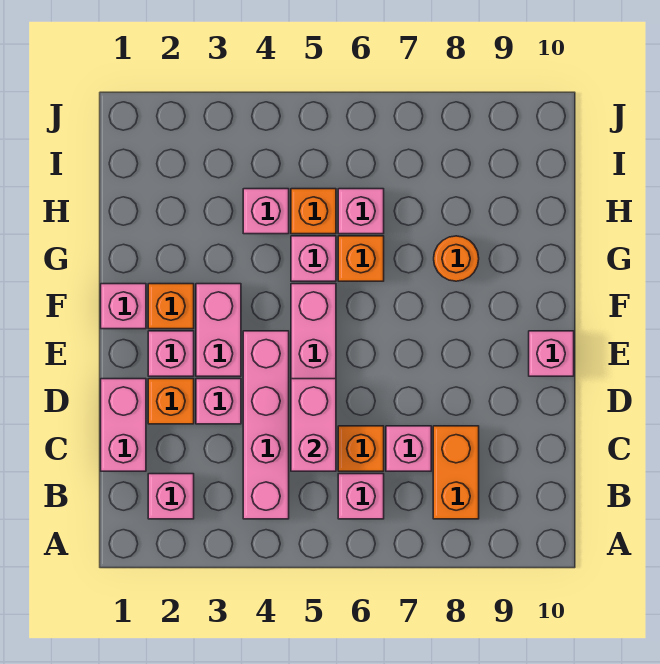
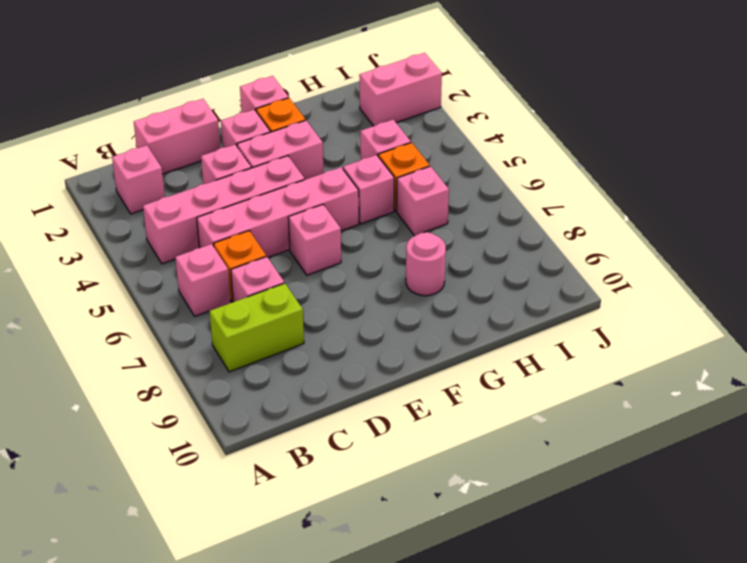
orange brick B8:C8 level 1 -> lime brick B8:C8 level 1
pink brick C5:D5 level 2 -> pink brick I2:J2 level 1
orange brick D2 level 1 -> none
pink brick E10 level 1 -> pink brick E6 level 1
orange brick G6 level 1 -> none
orange round brick G8 level 1 -> pink round brick G8 level 1

